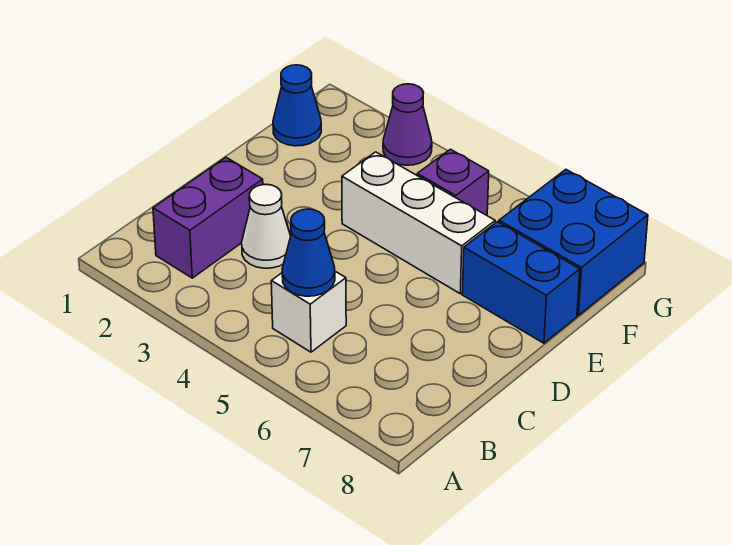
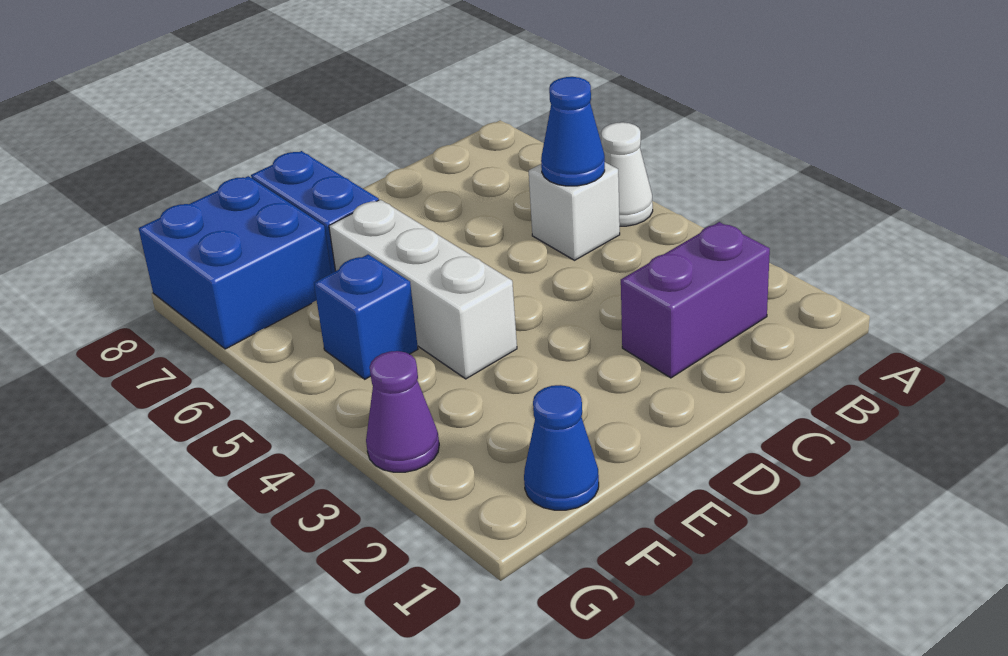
white cone C3 level 1 -> white cone A5 level 1
purple brick F5 level 1 -> blue brick F5 level 1

